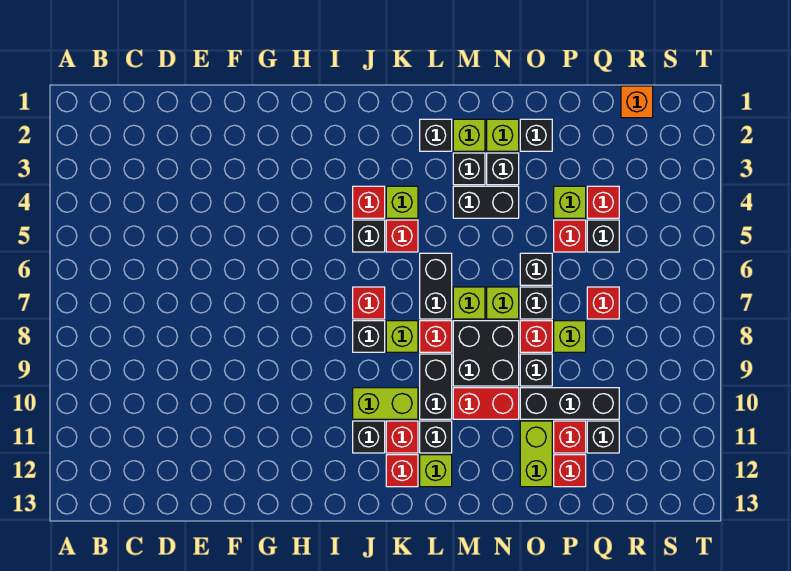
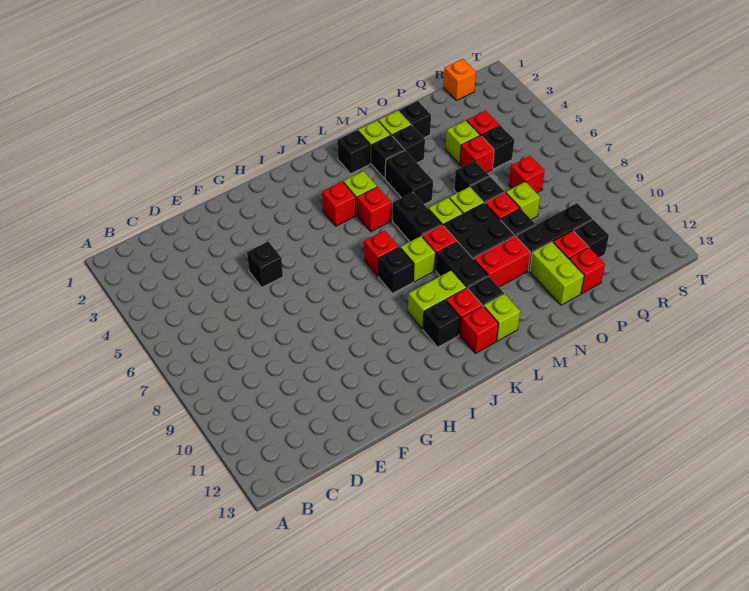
black brick J5 level 1 -> black brick F5 level 1
black brick M4:N4 level 1 -> black brick M4:M5 level 1

